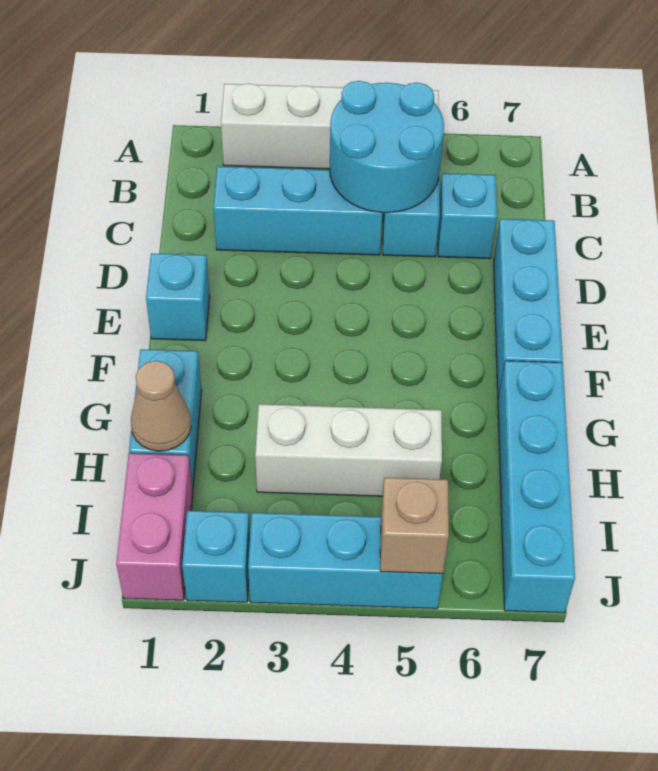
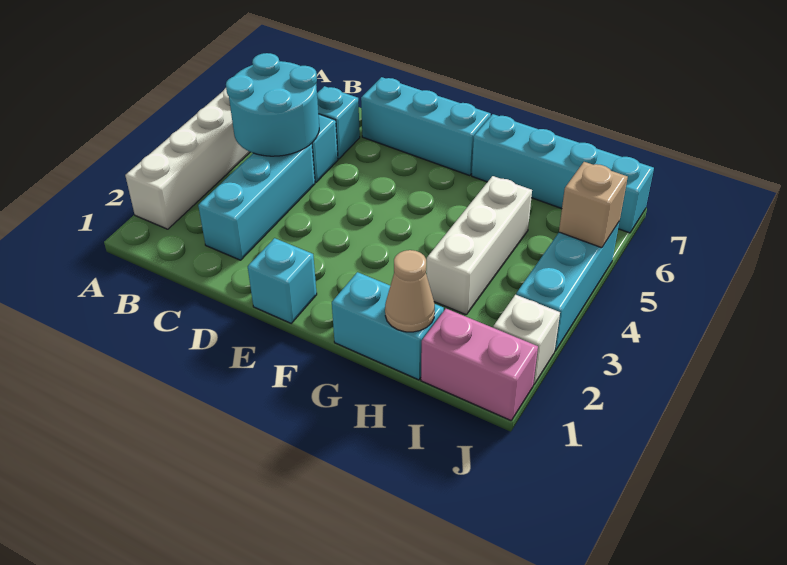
cyan brick J2 level 1 -> white brick J2 level 1

